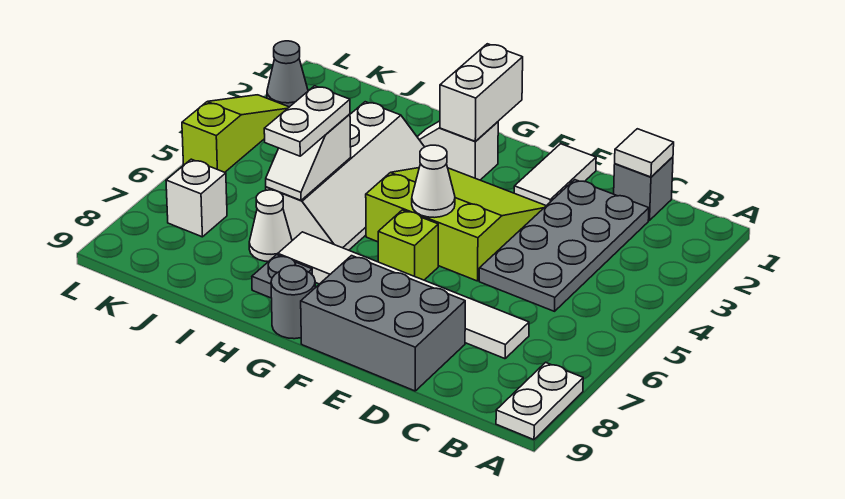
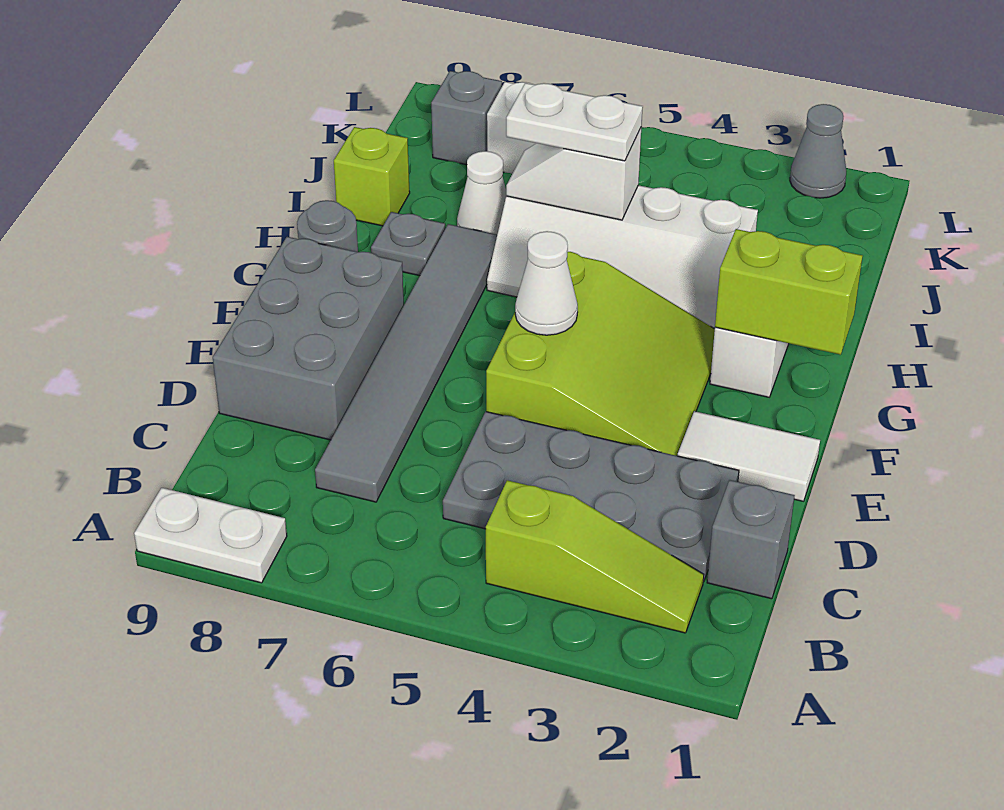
white tile C1 level 2 -> none
white tile C7:H7 level 1 -> grey tile C7:H7 level 1
lime brick F6 level 1 -> lime brick I9 level 1
white brick G1:G2 level 2 -> lime brick G1:G2 level 2
none -> grey brick K8 level 1
lime slope L3:L5 level 1 top 5 -> lime slope B2:B4 level 1 top 4

